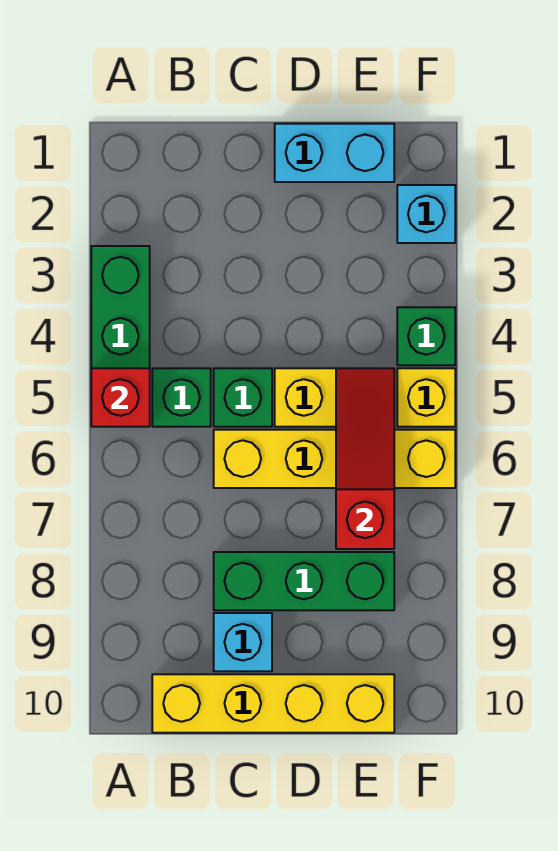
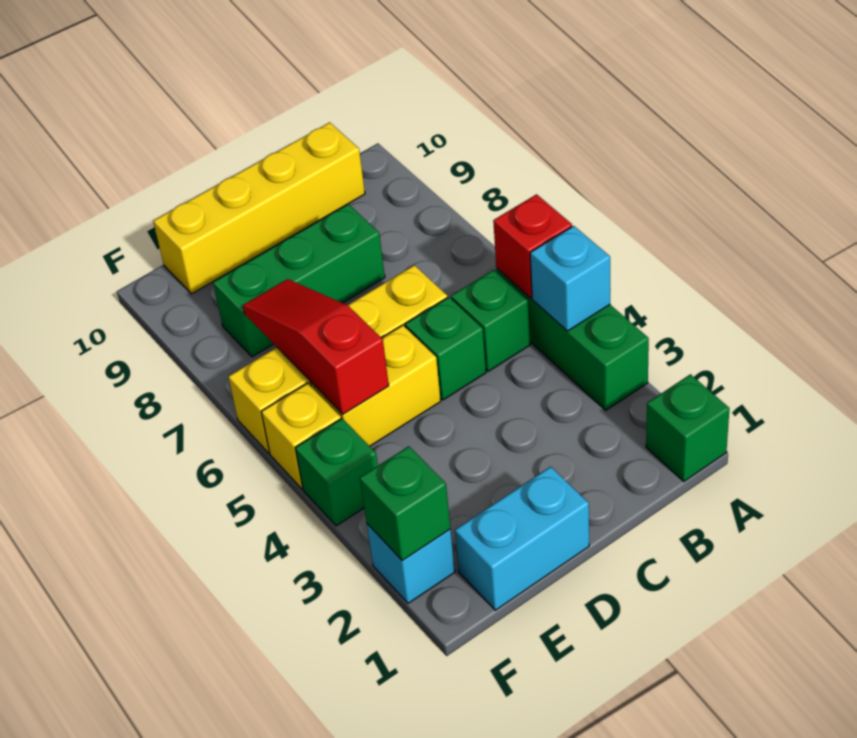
none -> green brick A1 level 1
cyan brick C9 level 1 -> cyan brick A4 level 2
red slope E5:E7 level 2 top 7 -> red slope E5:E7 level 2 top 5
none -> green brick F2 level 2

